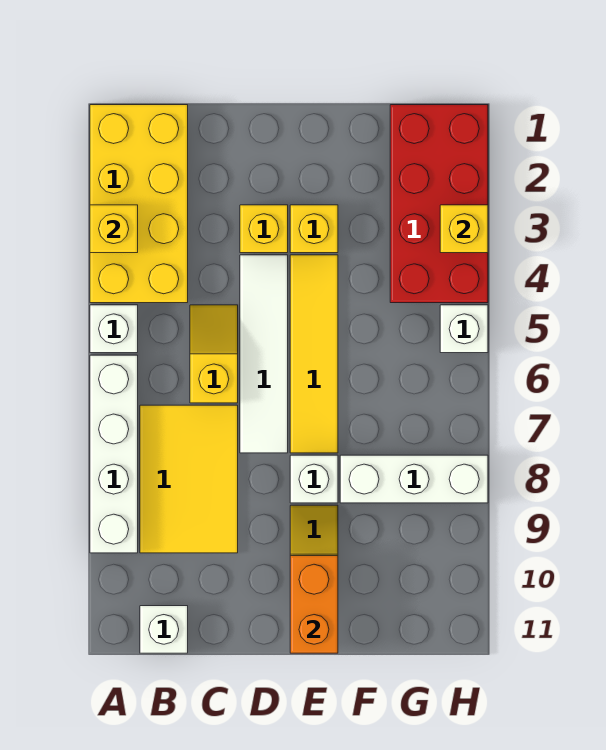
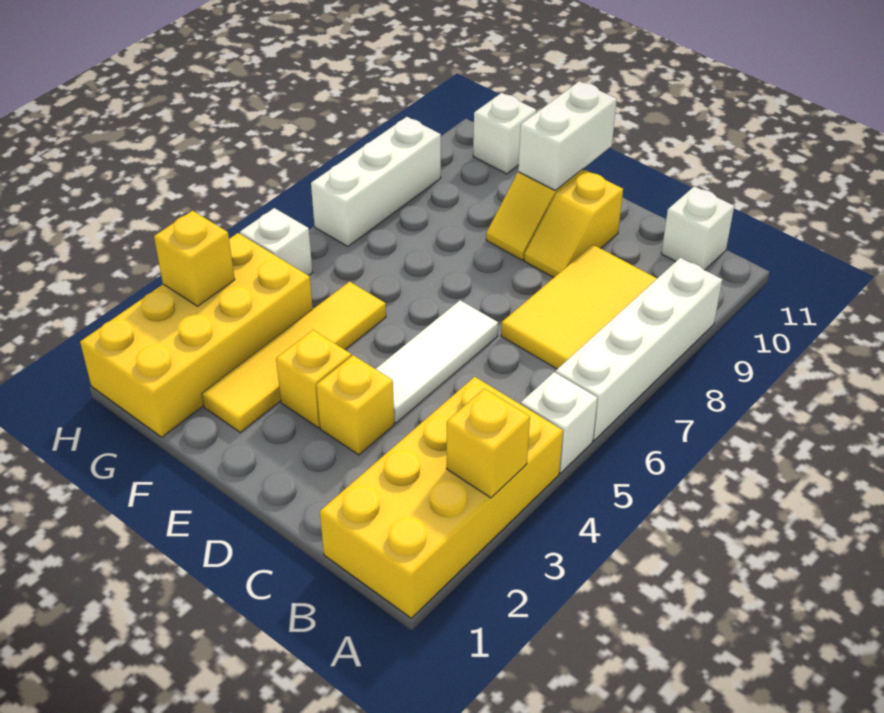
yellow slope C5:C6 level 1 top 6 -> yellow slope D9:D10 level 1 top 10
white tile D4:D7 level 1 -> white tile D4:D6 level 1
yellow tile E4:E7 level 1 -> yellow tile F2:F5 level 1
white brick E8 level 1 -> white brick G11 level 1
orange brick E10:E11 level 2 -> white brick E10:E11 level 2
white brick F8:H8 level 1 -> white brick H7:H9 level 1
red brick G1:H4 level 1 -> yellow brick G1:H4 level 1

